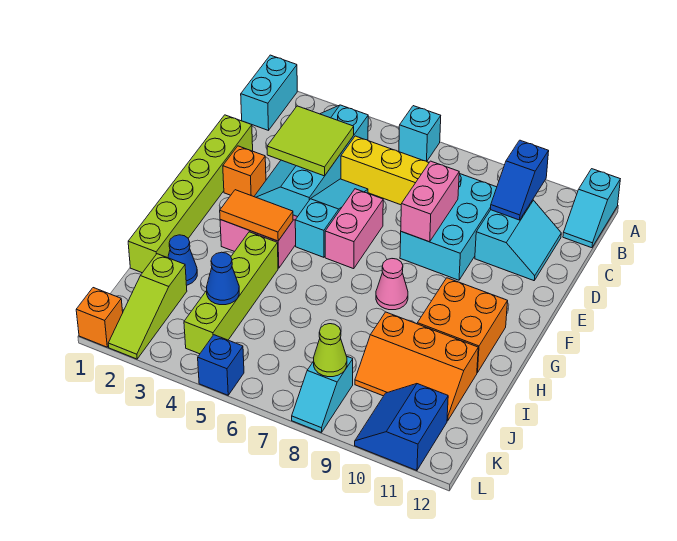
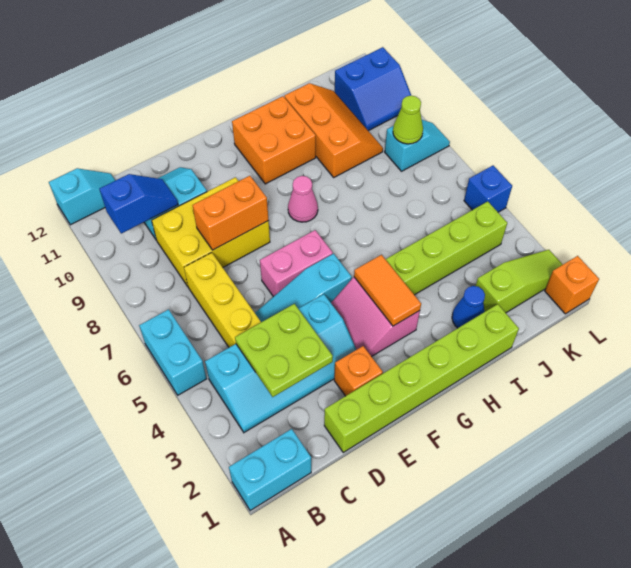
cyan brick A6 level 1 -> cyan brick A5:A6 level 1
lime tile C3:D4 level 2 -> lime plate C3:D4 level 2
cyan brick C8:E9 level 1 -> yellow brick C8:E9 level 1
pink brick D8:E8 level 2 -> orange brick D8:E8 level 2
blue cone J4 level 2 -> none

